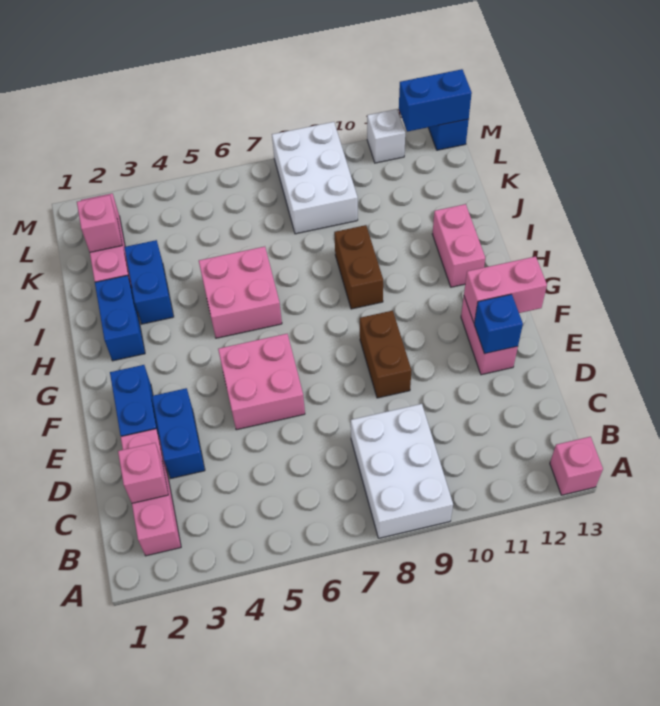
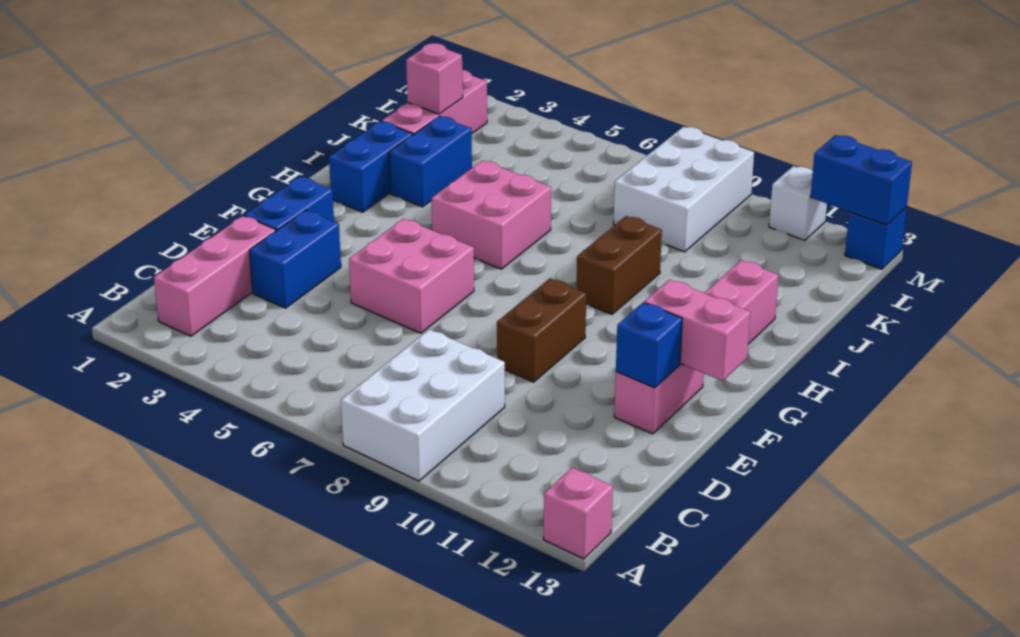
pink brick C2 level 2 -> none

